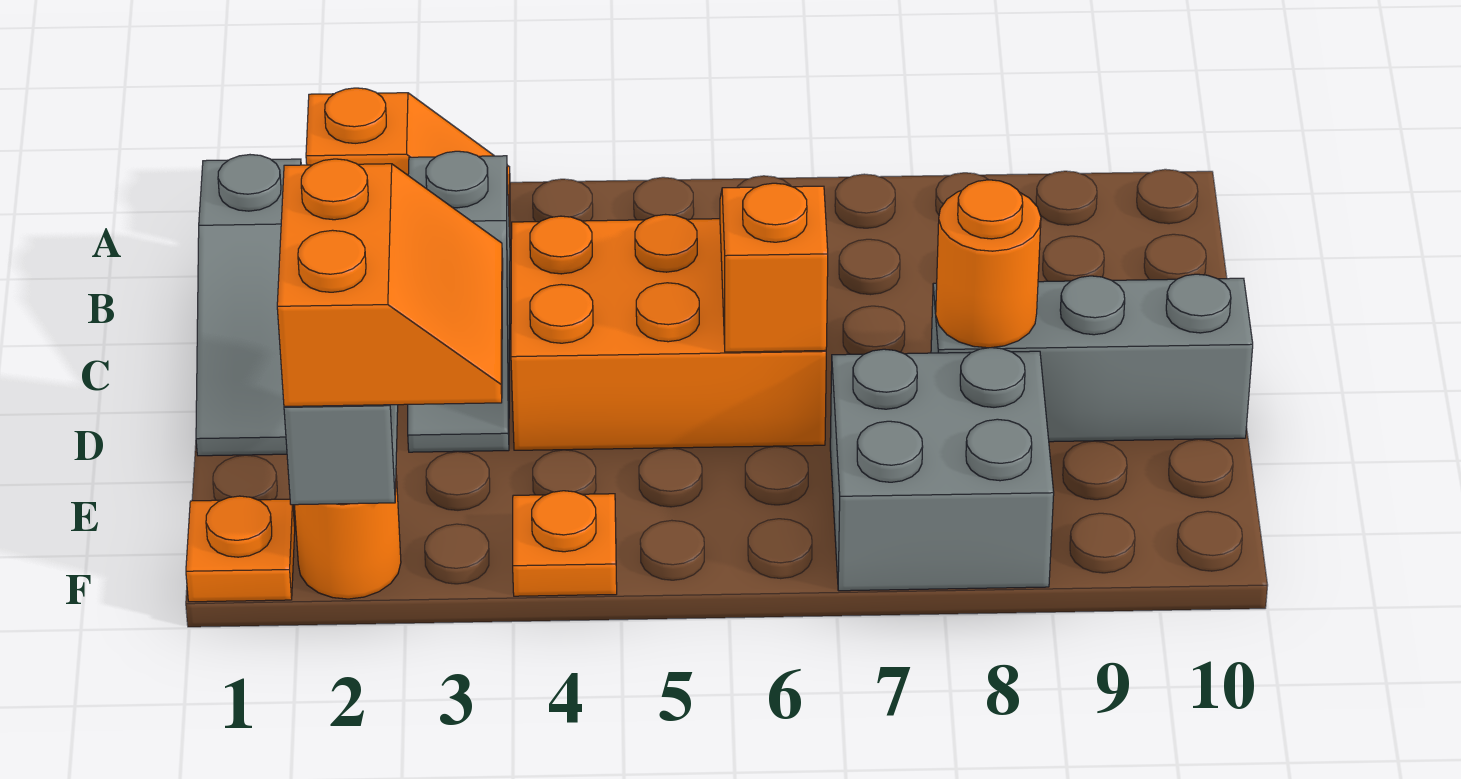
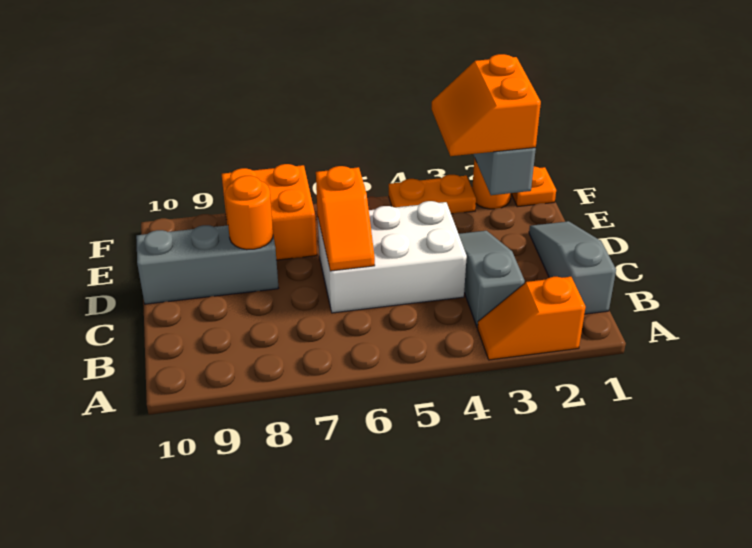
orange brick C4:D6 level 1 -> white brick C4:D6 level 1
grey brick E7:F8 level 1 -> orange brick E7:F8 level 1
orange plate F4 level 1 -> orange plate F3:F4 level 1

